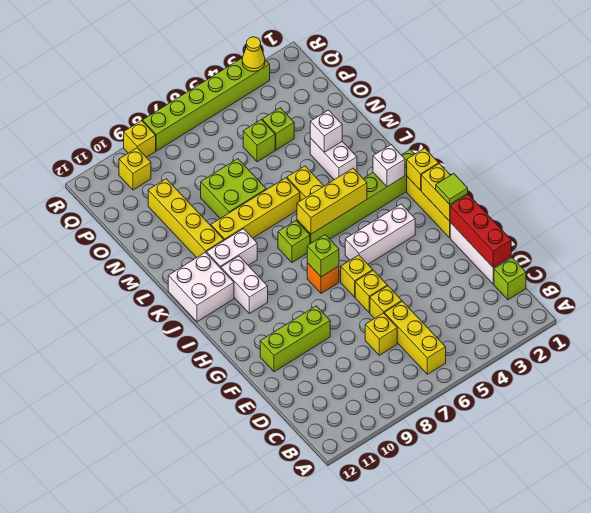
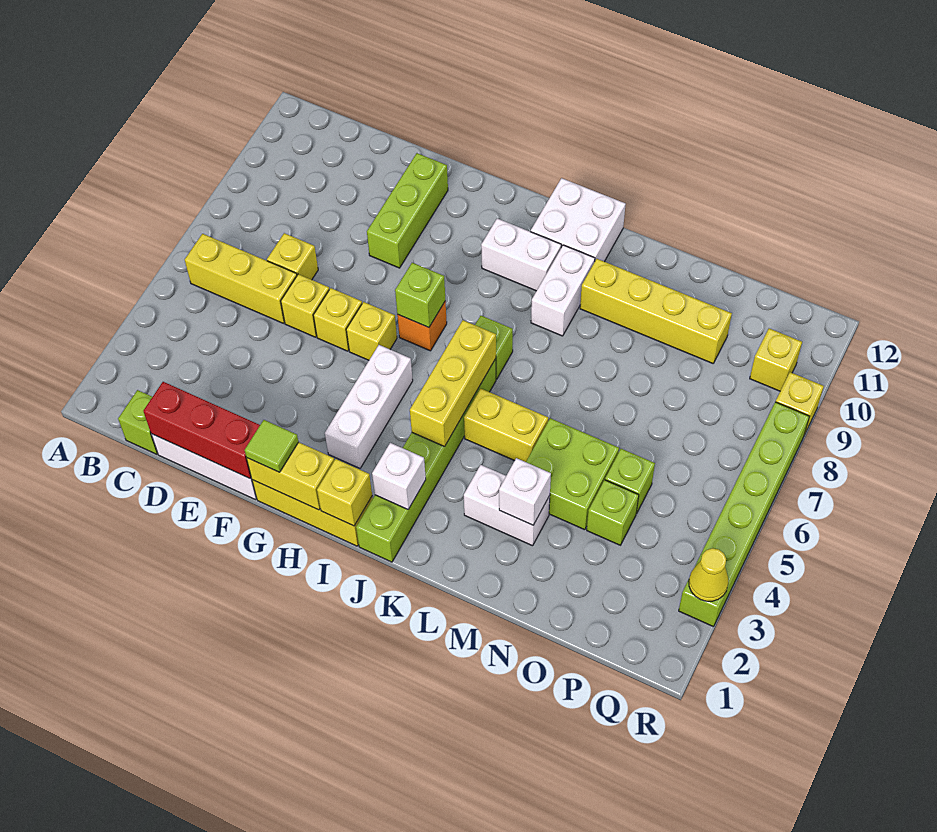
yellow brick L6:L9 level 1 -> none
lime brick M7:N8 level 1 -> lime brick M4:N5 level 1

